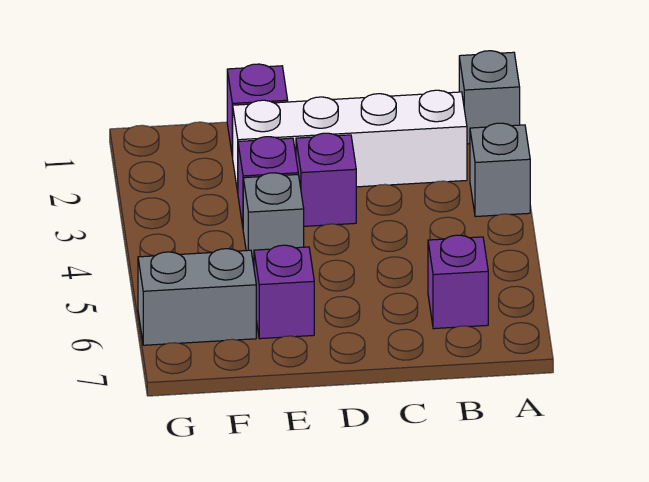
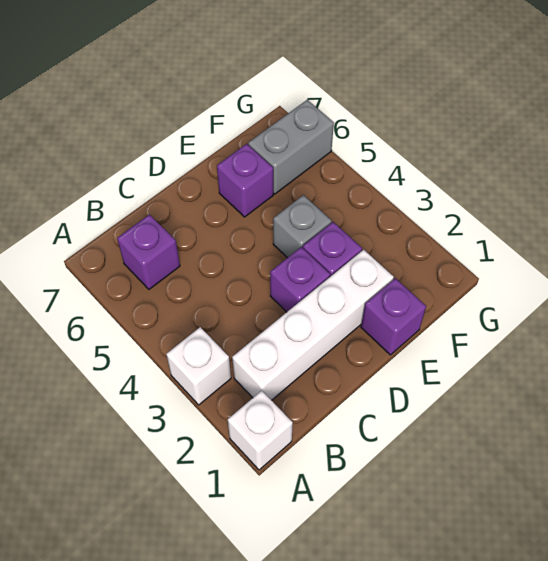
grey brick A1 level 1 -> white brick A1 level 1
grey brick A3 level 1 -> white brick A3 level 1

